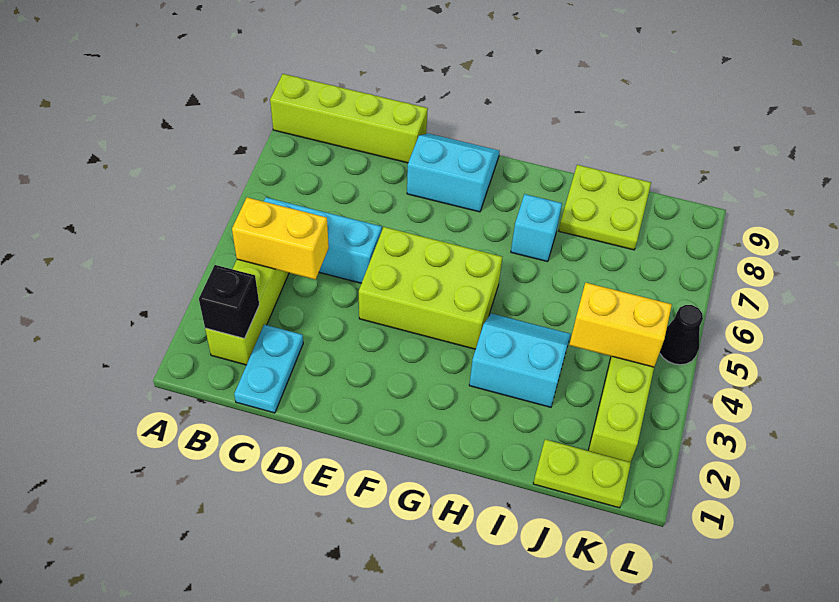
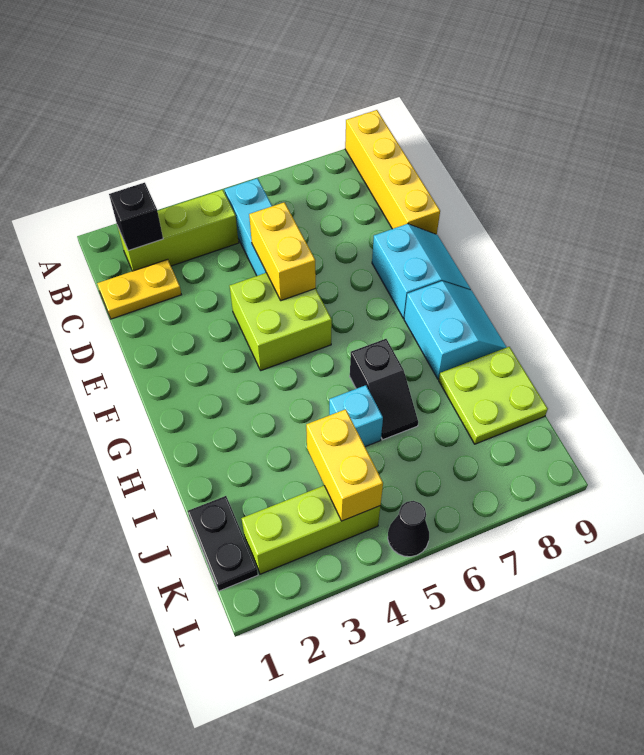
lime brick A9:D9 level 1 -> yellow brick A9:D9 level 1
yellow brick B4:C4 level 2 -> yellow brick D5:E5 level 2
cyan plate C1:C2 level 1 -> yellow plate C1:C2 level 1
lime brick E4:G5 level 1 -> lime brick E4:F5 level 1
cyan slope H3:I4 level 1 top 3 -> cyan slope G8:H9 level 1 top 8
none -> black slope H6:I6 level 1 top H
cyan brick H7 level 1 -> cyan brick I5 level 1
lime plate J1:K1 level 1 -> black plate J1:K1 level 1

